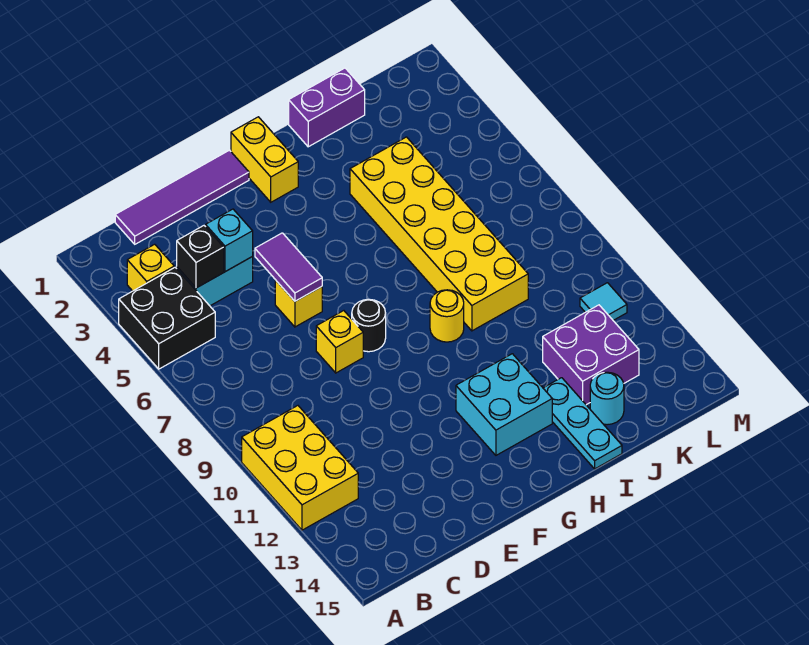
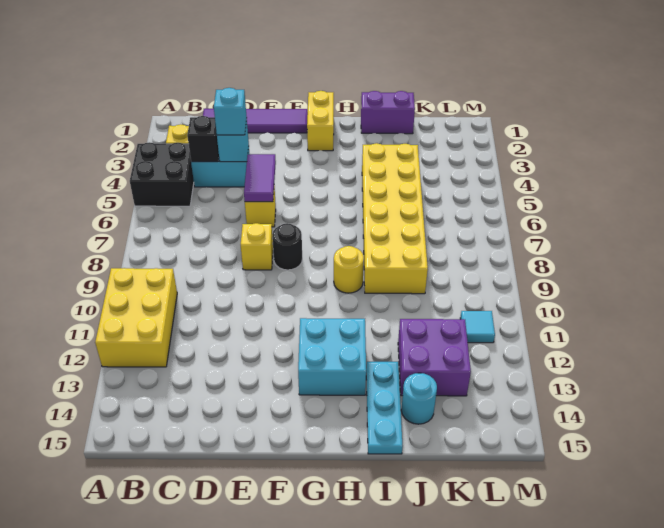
none -> cyan brick D4 level 3

